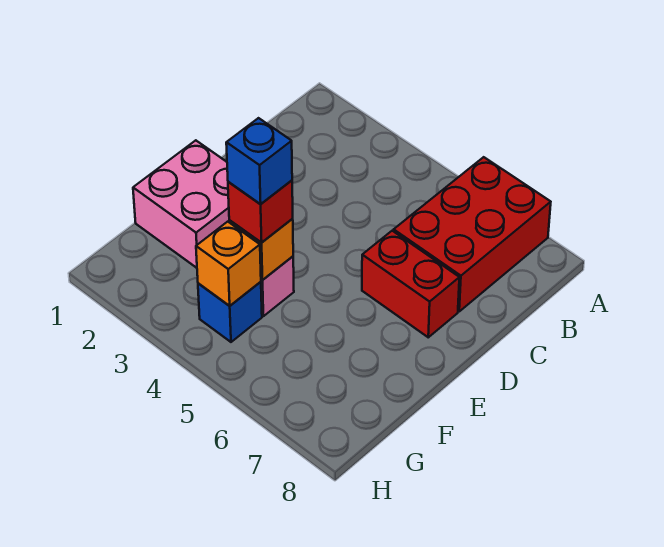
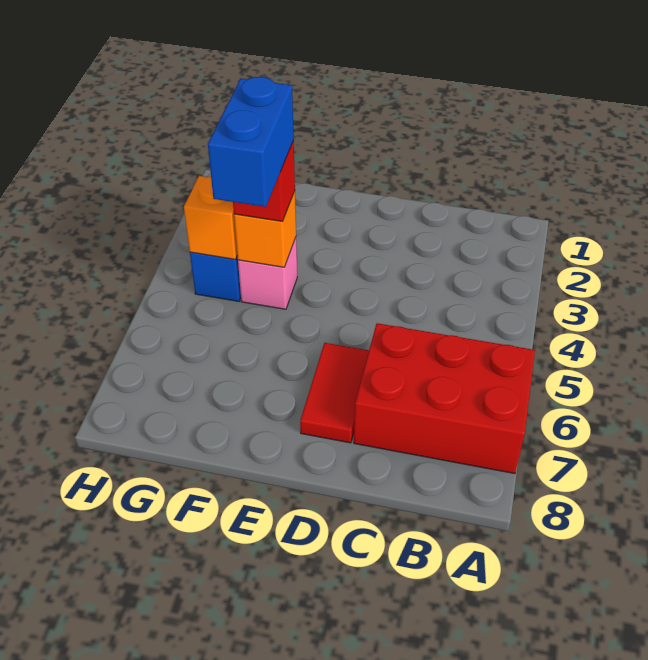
red brick D6:D7 level 1 -> red tile D6:D7 level 1
pink brick E1:F2 level 1 -> none
blue brick F4 level 4 -> blue brick F4:F5 level 4

